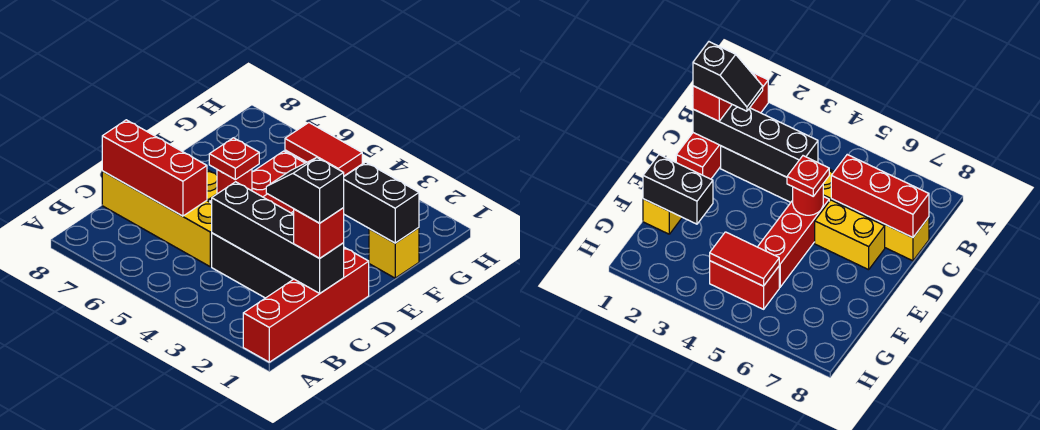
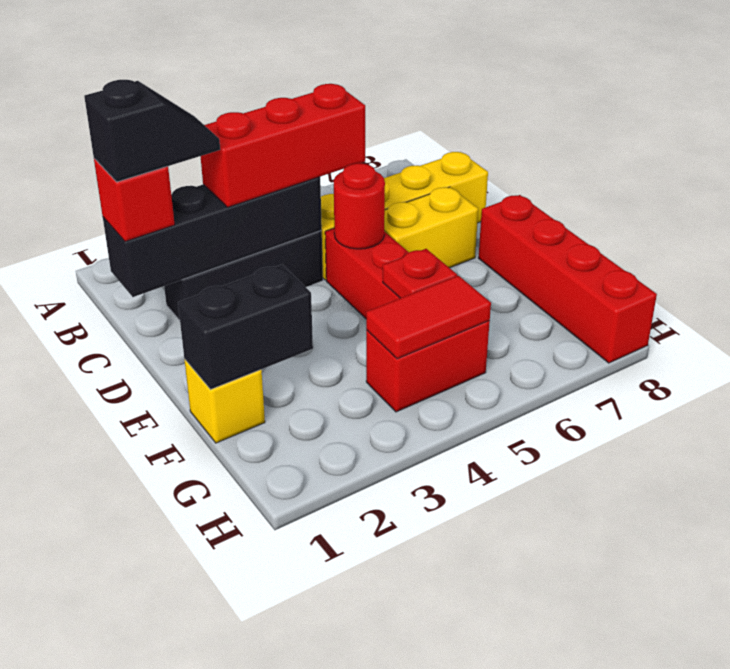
red brick A1:D1 level 1 -> red brick E8:H8 level 1
red brick C6:C8 level 2 -> red brick C3:C5 level 3
red plate D5 level 3 -> red plate F5 level 2

